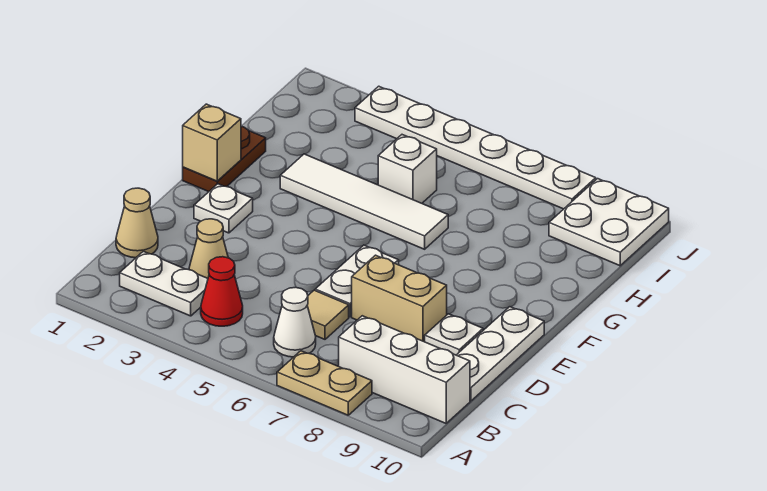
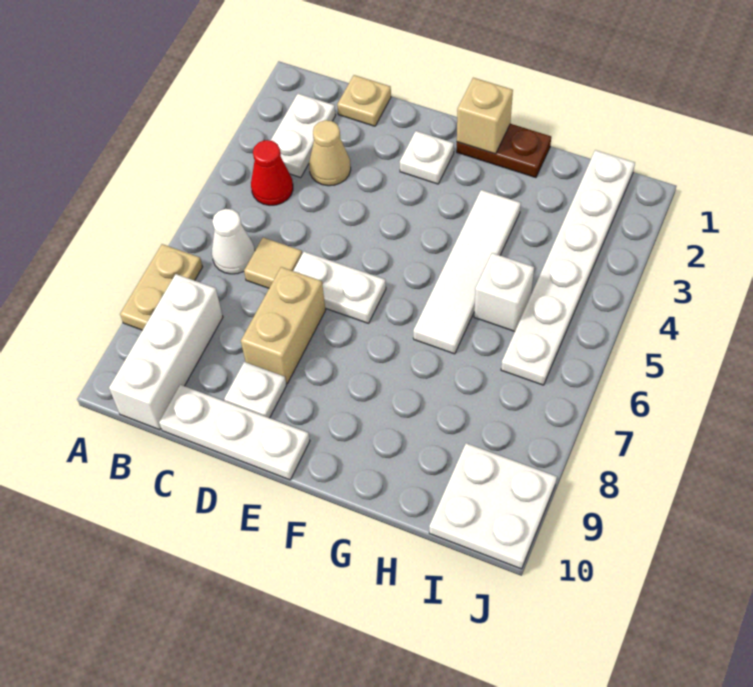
tan cone C1 level 1 -> tan plate C1 level 1
white plate J3:J8 level 1 -> white plate I1:I6 level 1

